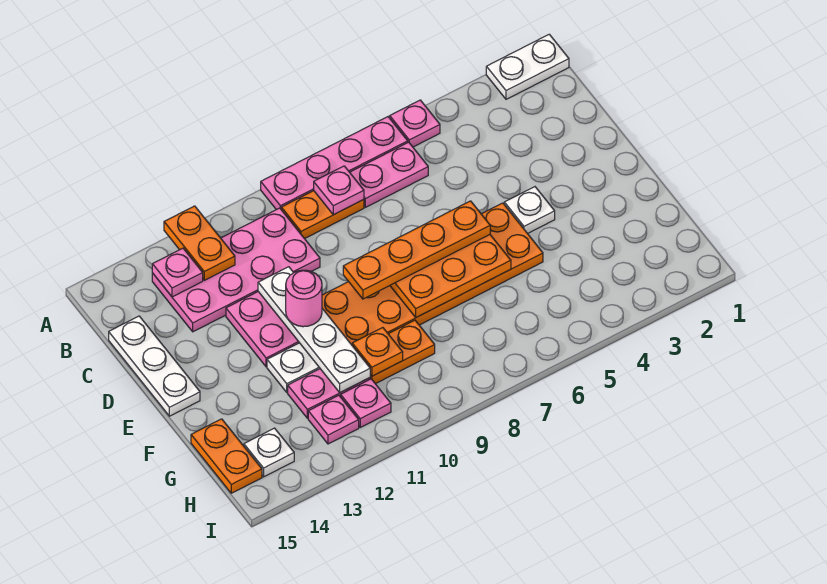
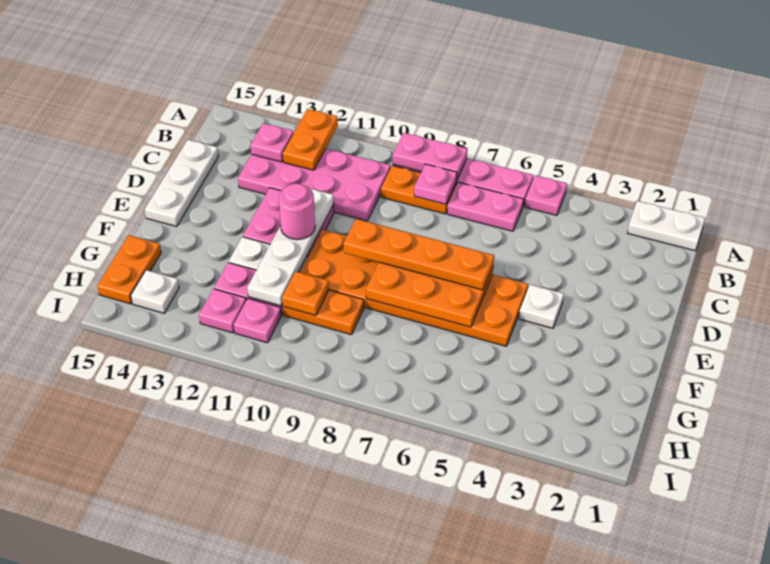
none -> pink plate A8:A9 level 2

